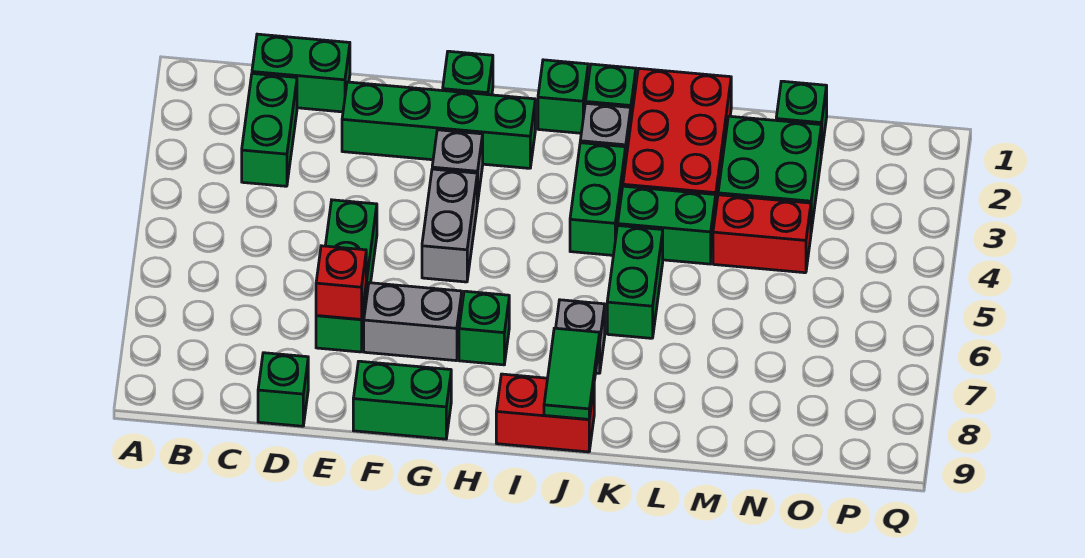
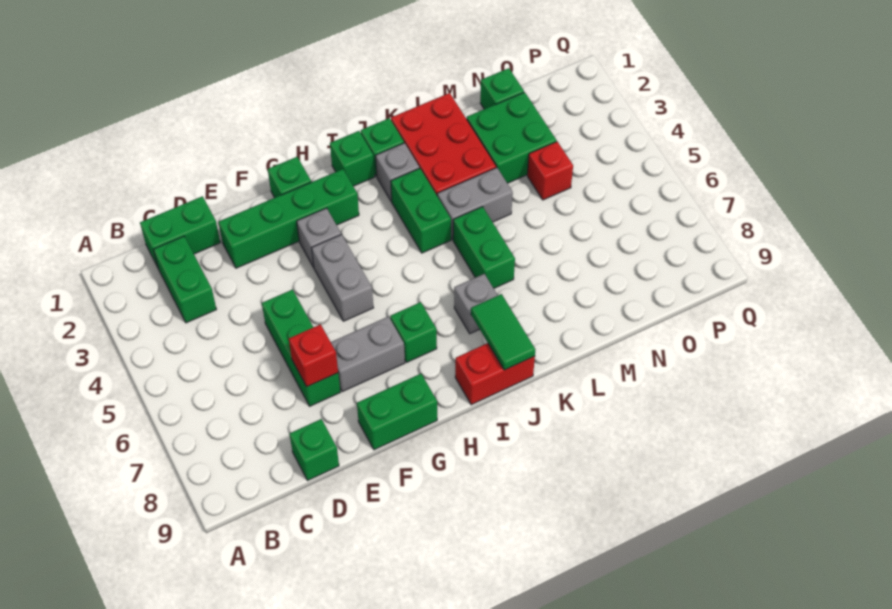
green brick K4:L4 level 1 -> grey brick K4:L4 level 1
red brick M4:N4 level 1 -> red brick N4 level 1

